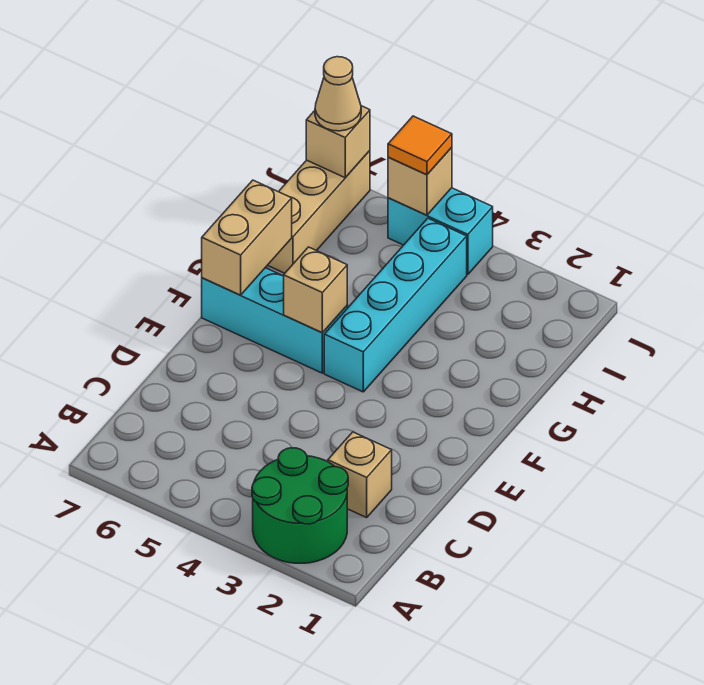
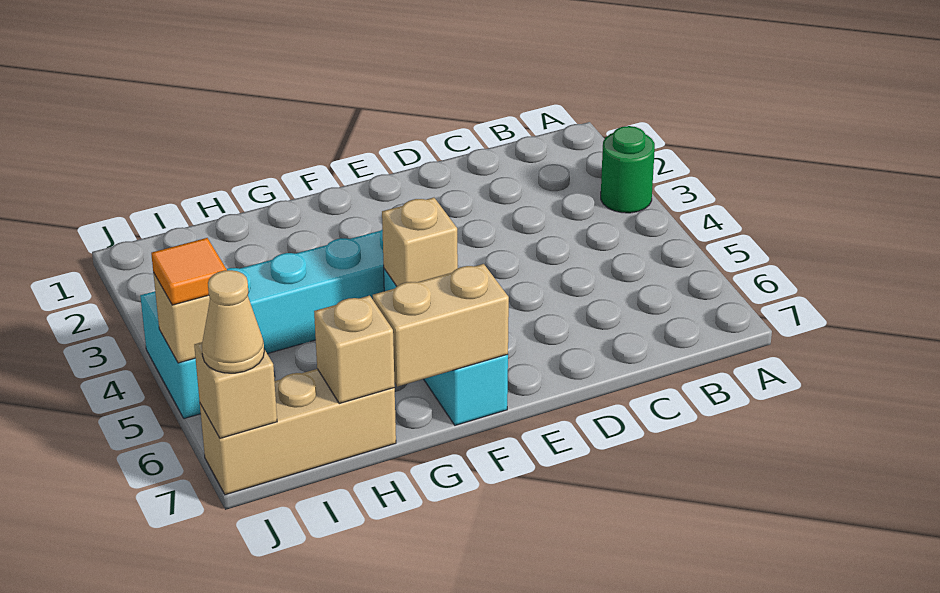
green round brick A2:B3 level 1 -> green round brick A3 level 1
tan brick C2 level 1 -> tan brick H7 level 2

